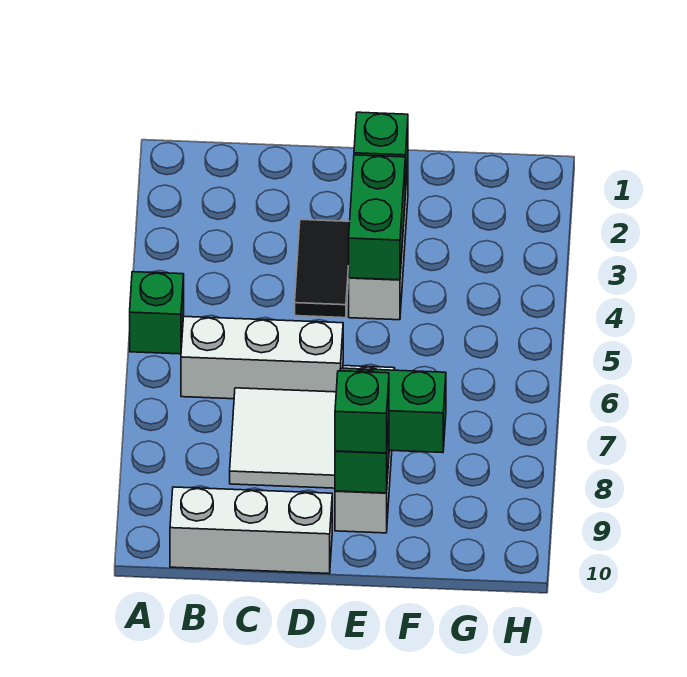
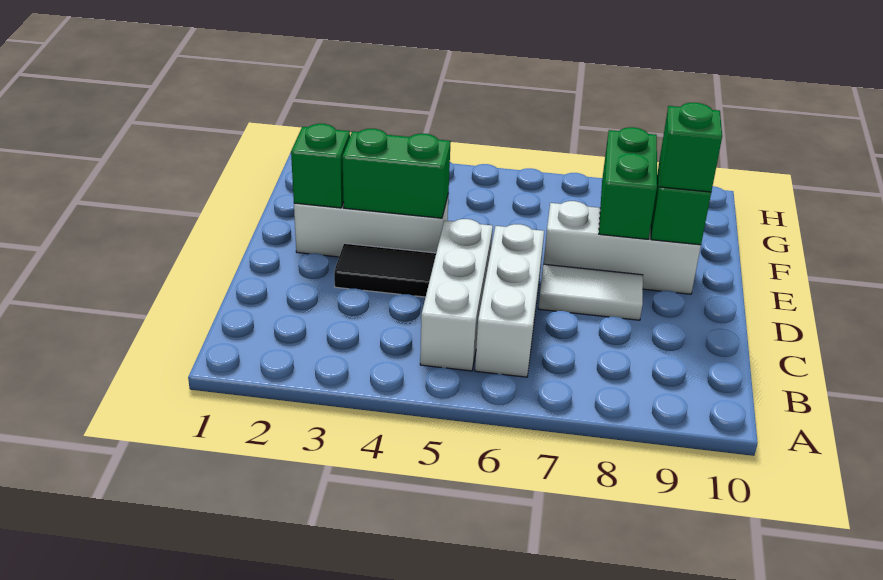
green brick A5 level 1 -> none
white brick B10:D10 level 1 -> white brick B5:D5 level 1
white tile C7:D8 level 1 -> white tile D7:D8 level 1

